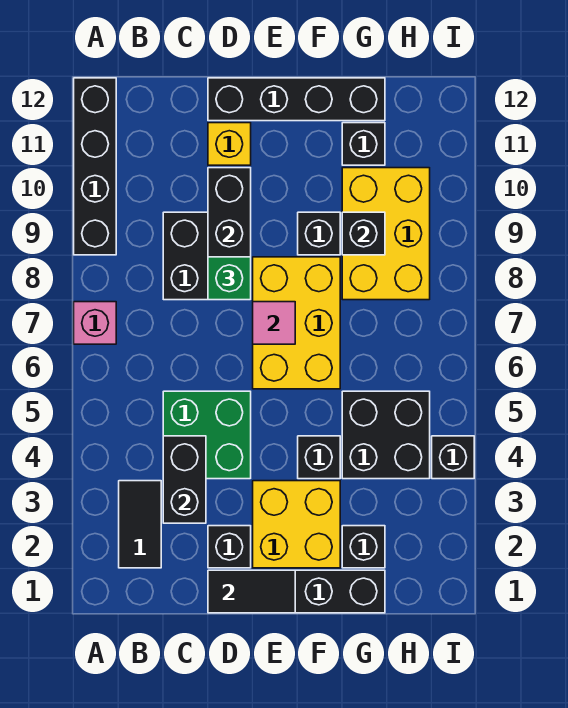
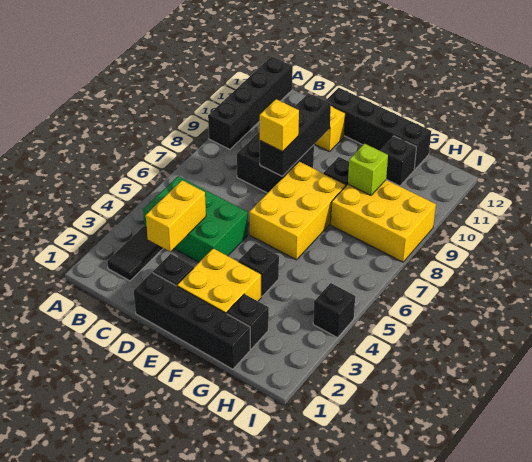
pink brick A7 level 1 -> none
black brick C3:C4 level 2 -> yellow brick C3:C4 level 2
green brick C4:D5 level 1 -> green brick B4:D5 level 1
black tile D1:E1 level 2 -> none
green brick D8 level 3 -> yellow brick D8 level 3
pink tile E7 level 2 -> none
black brick G4:H5 level 1 -> none
yellow brick G8:H10 level 1 -> yellow brick G8:I9 level 1
black brick G9 level 2 -> lime brick G9 level 2

